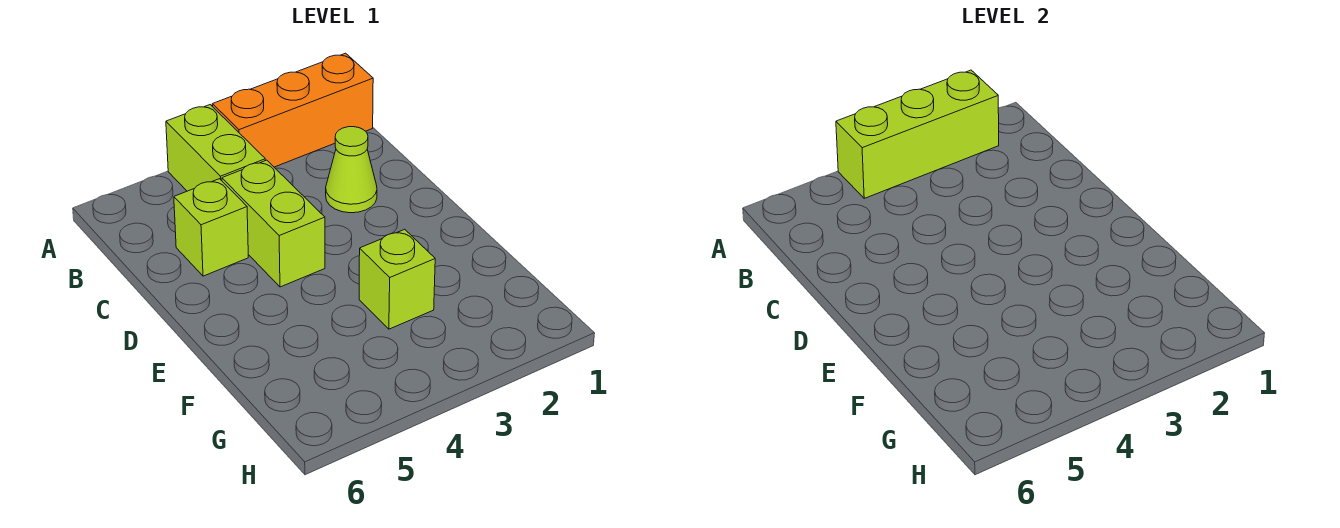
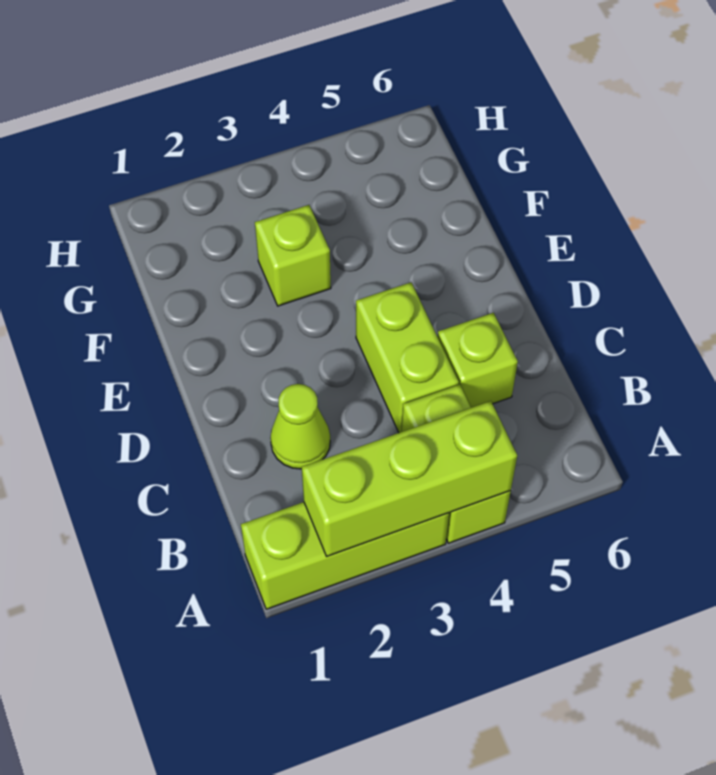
orange brick A1:A3 level 1 -> lime brick A1:A3 level 1

